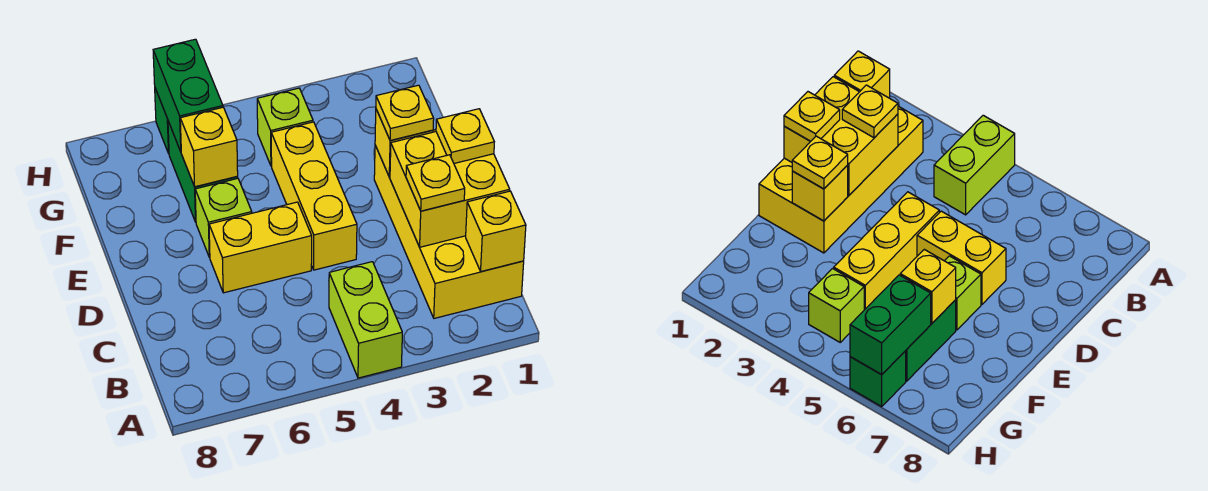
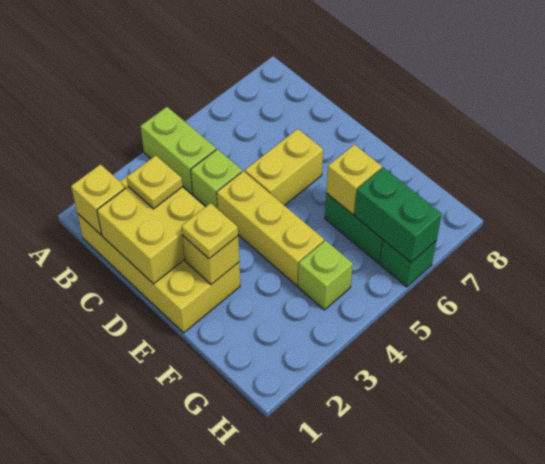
yellow plate D1 level 3 -> none
lime brick E6 level 1 -> lime brick C4 level 1

